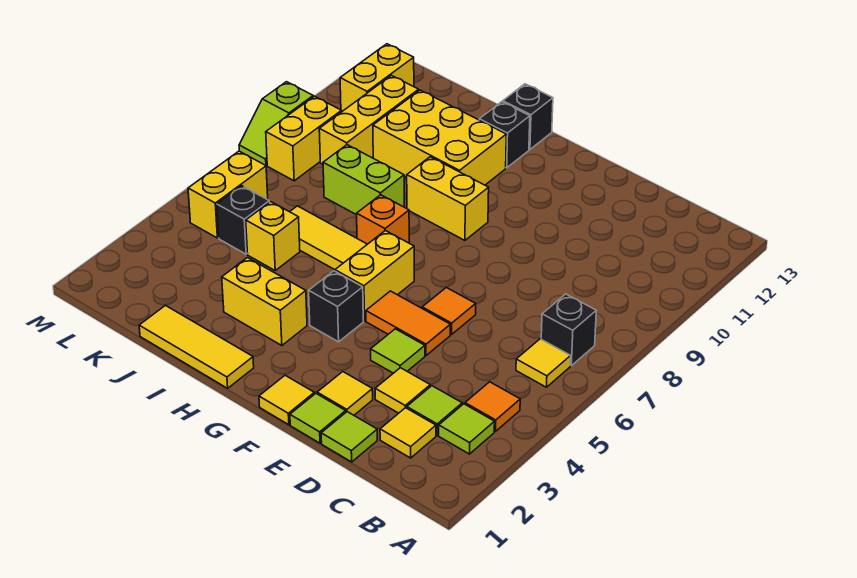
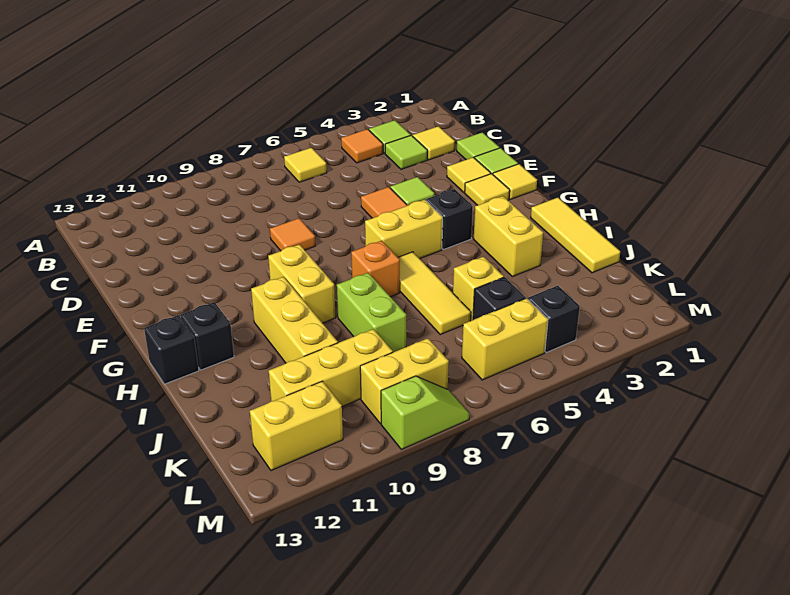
black brick B7 level 1 -> black brick L4 level 1
yellow tile D3 level 1 -> yellow tile F2 level 1
orange tile E6 level 1 -> orange tile E8 level 1
yellow brick H10:J11 level 1 -> yellow brick H10:J10 level 1

